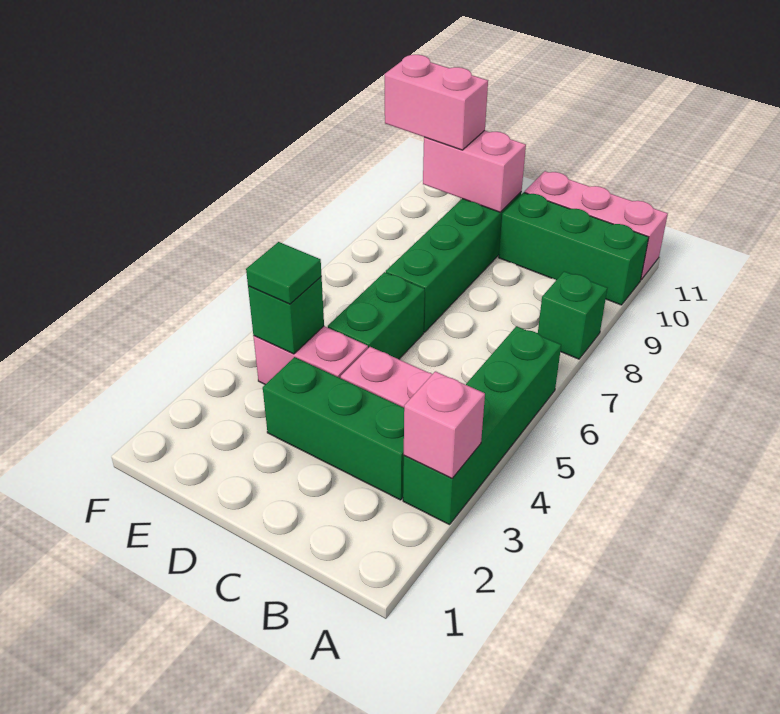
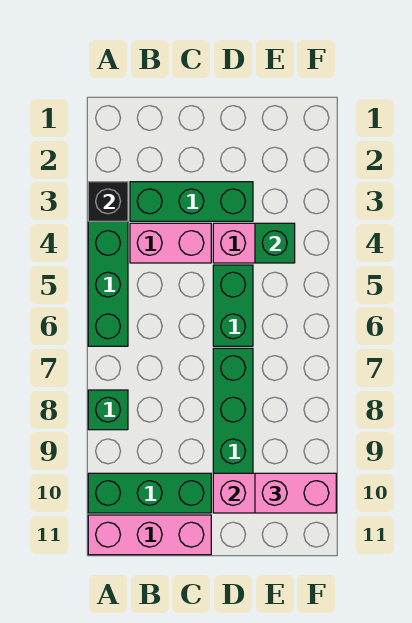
pink brick A3 level 2 -> black brick A3 level 2
green tile E4 level 3 -> none

